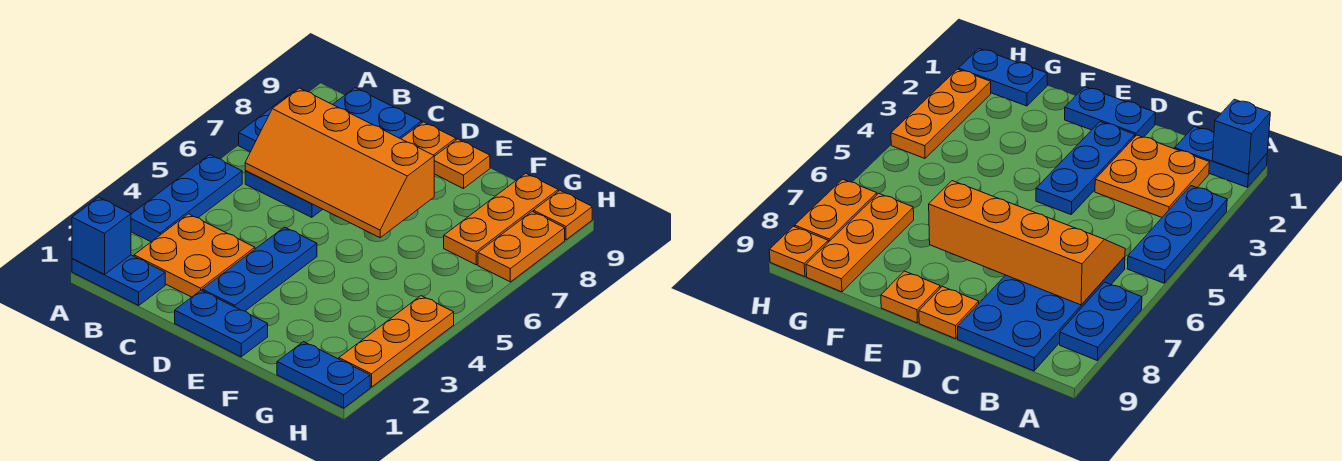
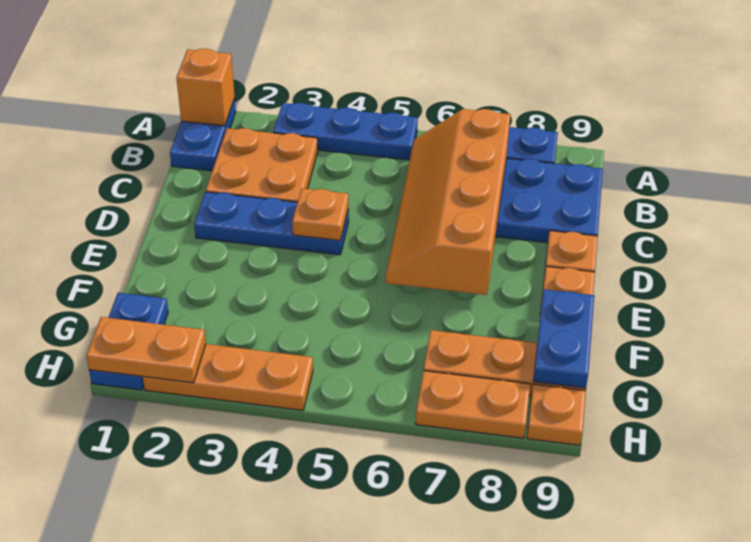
blue brick A1 level 2 -> orange brick A1 level 2
blue plate D1:E1 level 1 -> blue plate F9:G9 level 2
none -> orange plate D4 level 2
none -> orange plate H1:H2 level 2

